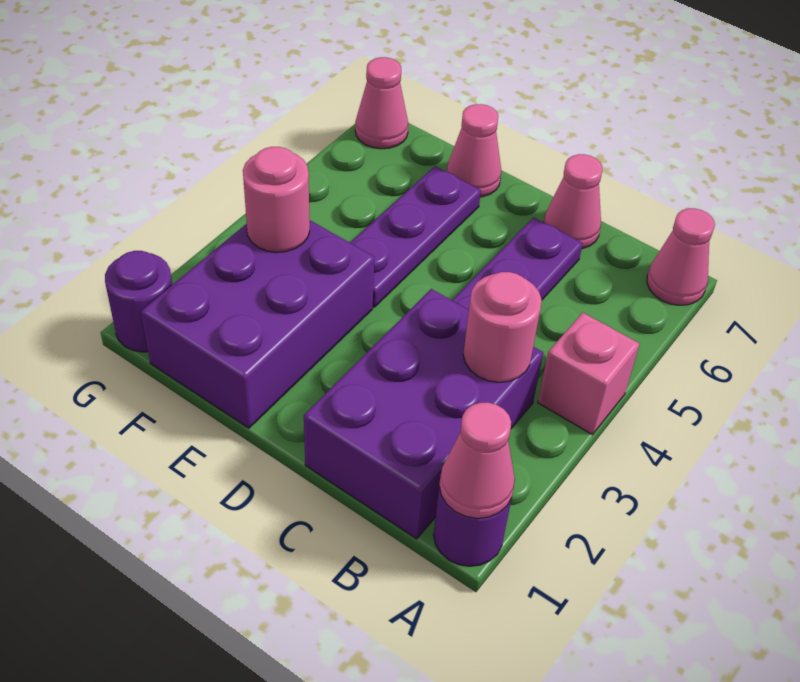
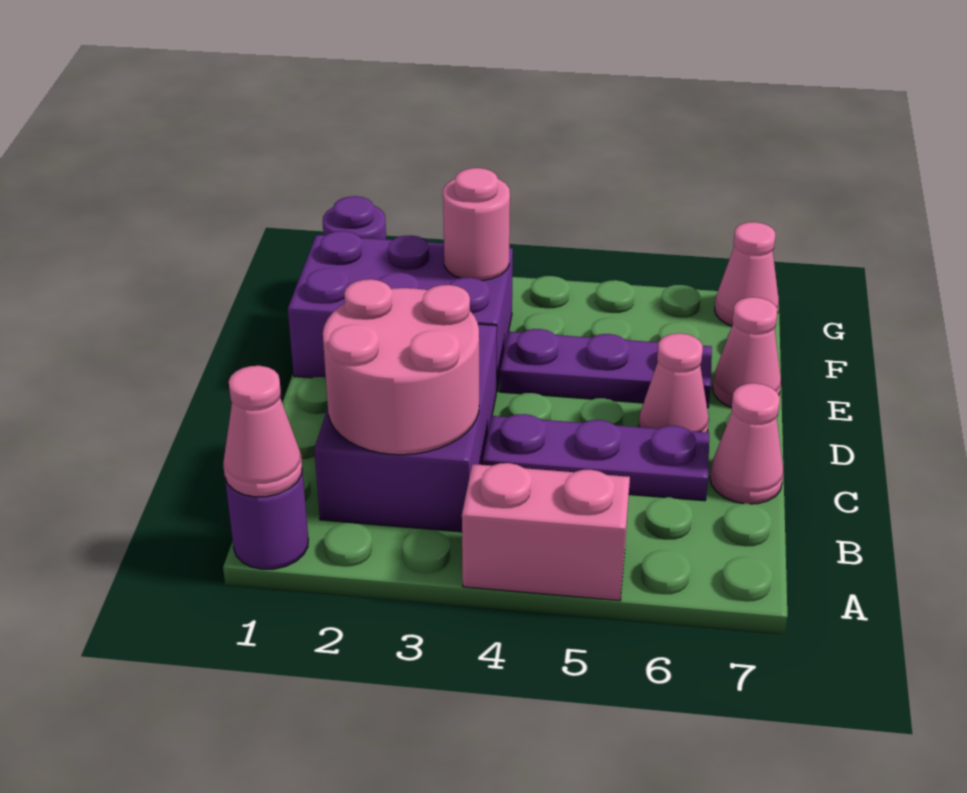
pink brick A4 level 1 -> pink brick A4:A5 level 1
pink cone A7 level 1 -> pink cone D6 level 1
purple brick B1:C3 level 1 -> purple brick B2:D3 level 1
pink round brick B3 level 2 -> pink round brick B2:C3 level 2

